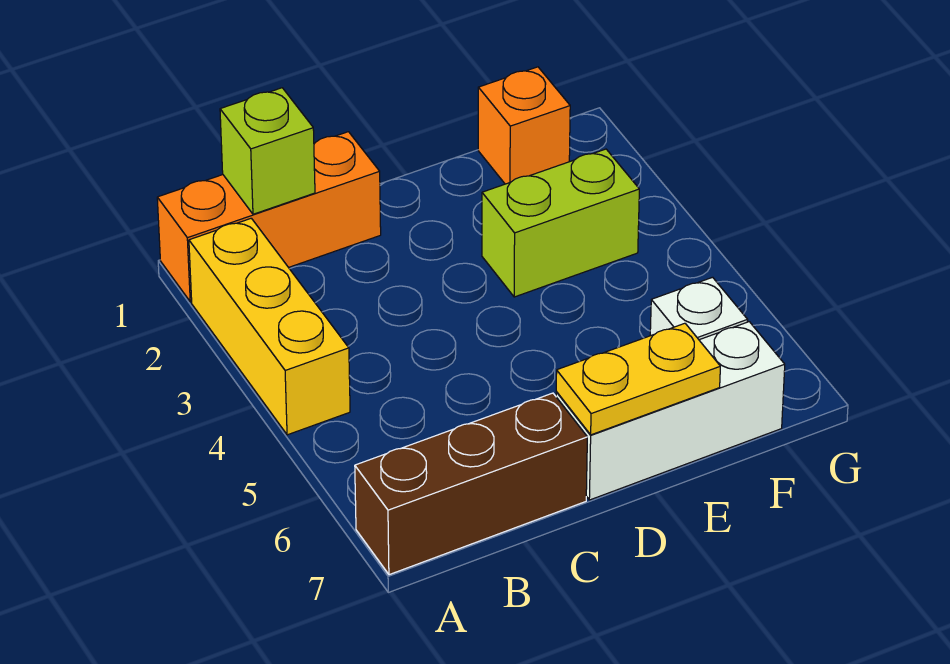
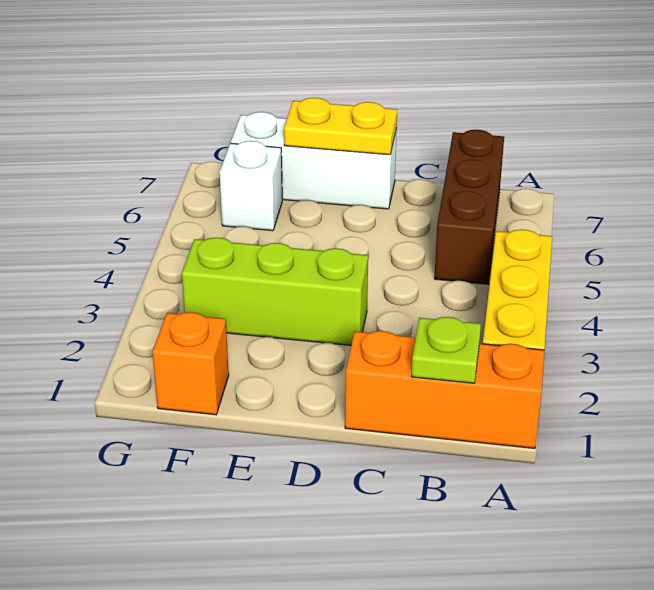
brown brick A7:C7 level 1 -> brown brick B5:B7 level 1
lime brick B1 level 2 -> lime plate B1 level 2
lime brick E3:F3 level 1 -> lime brick D3:F3 level 1

